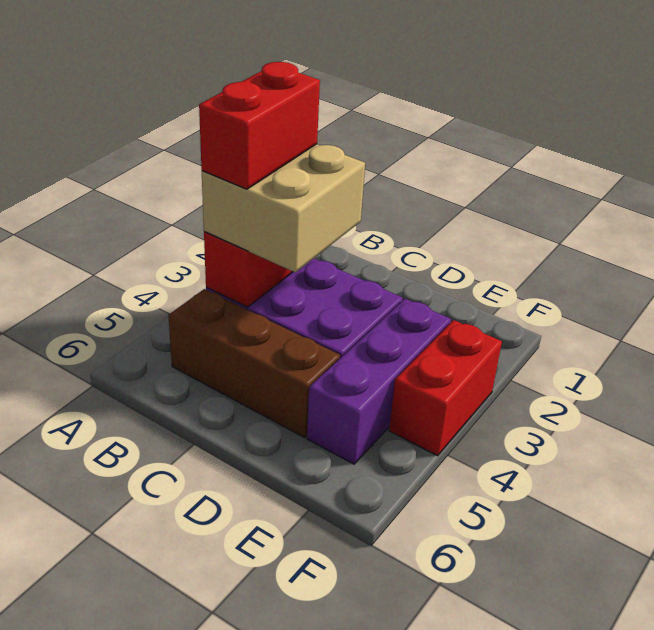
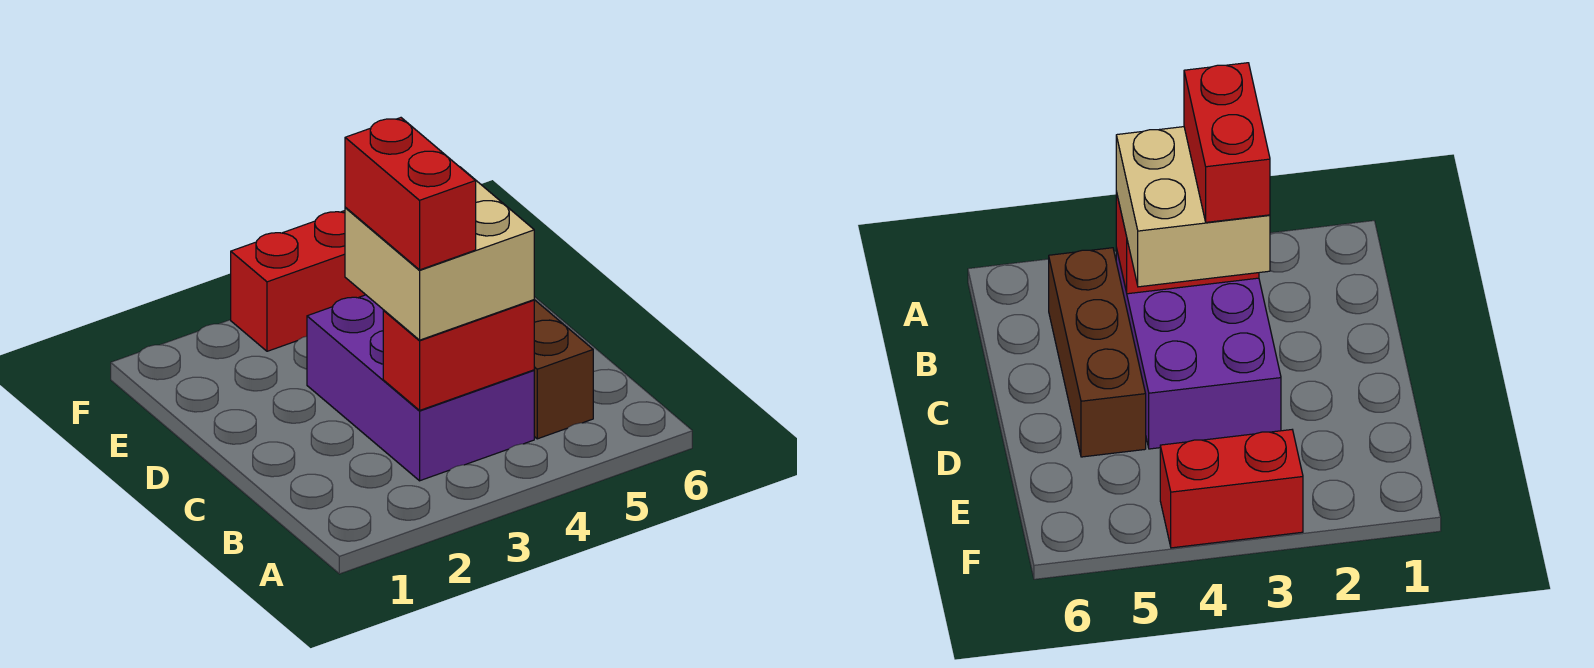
red brick B3:B4 level 4 -> red brick B3:C3 level 4
purple brick E3:E5 level 1 -> none

